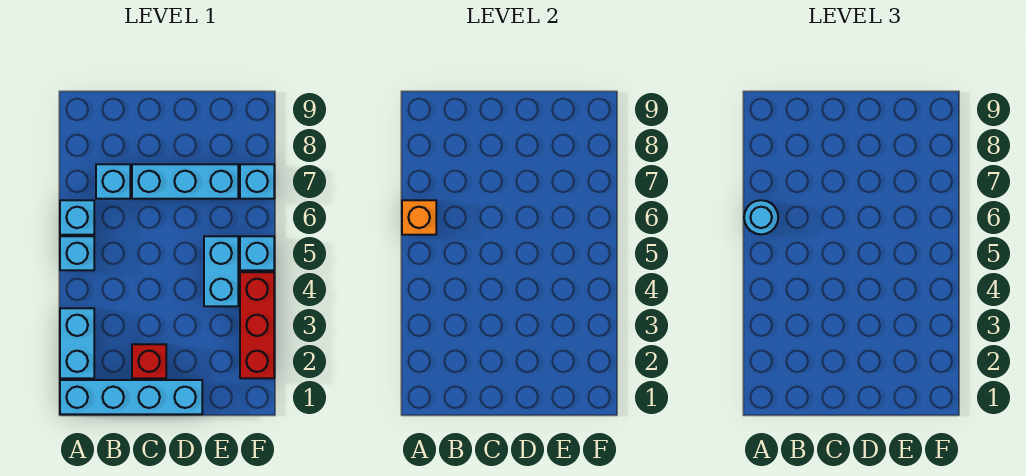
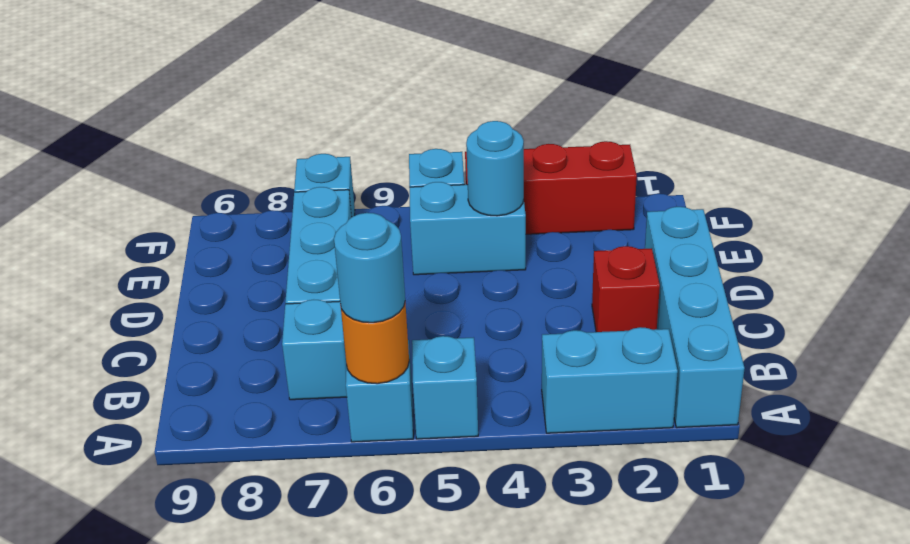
orange brick A6 level 2 -> orange round brick A6 level 2
none -> cyan round brick E4 level 2

